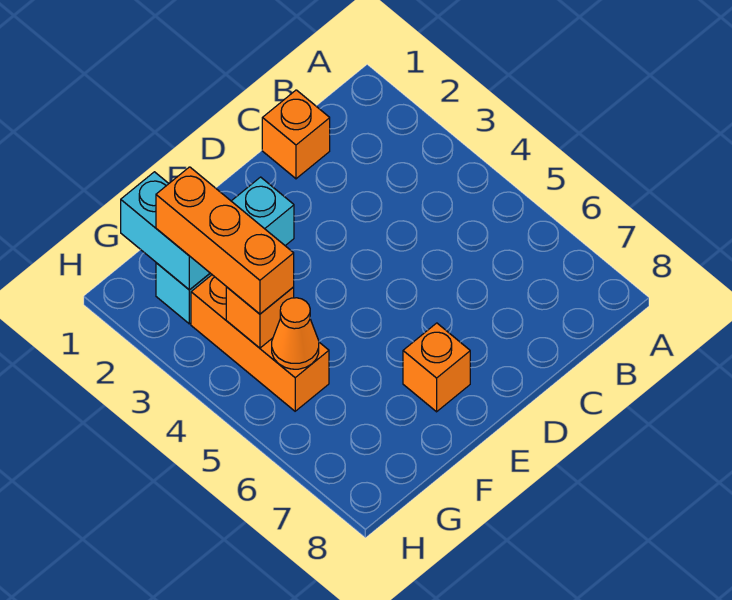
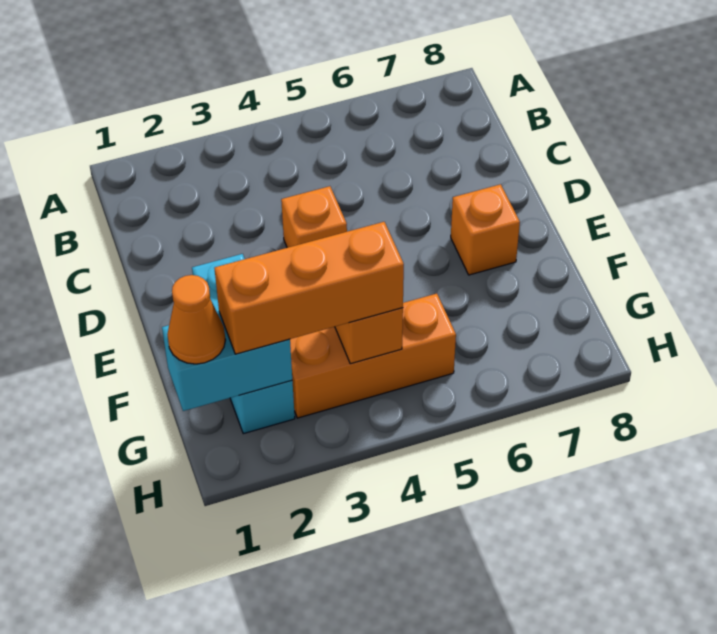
orange brick C1 level 1 -> orange brick D4 level 1
orange cone G5 level 2 -> orange cone G1 level 3

